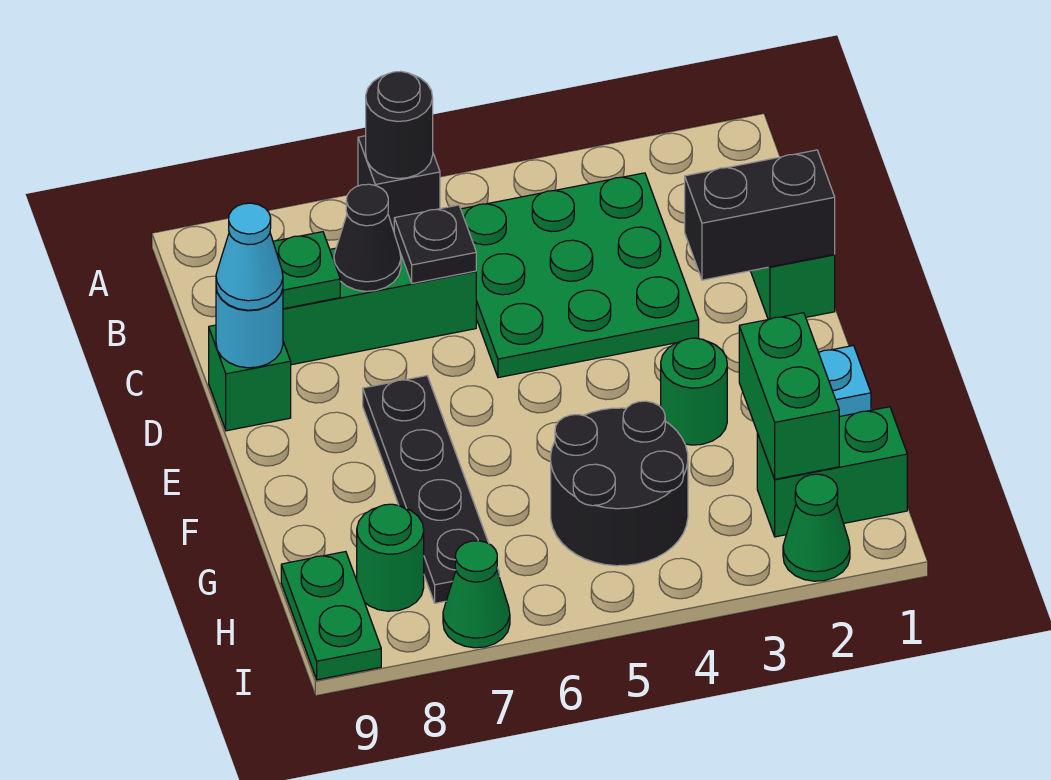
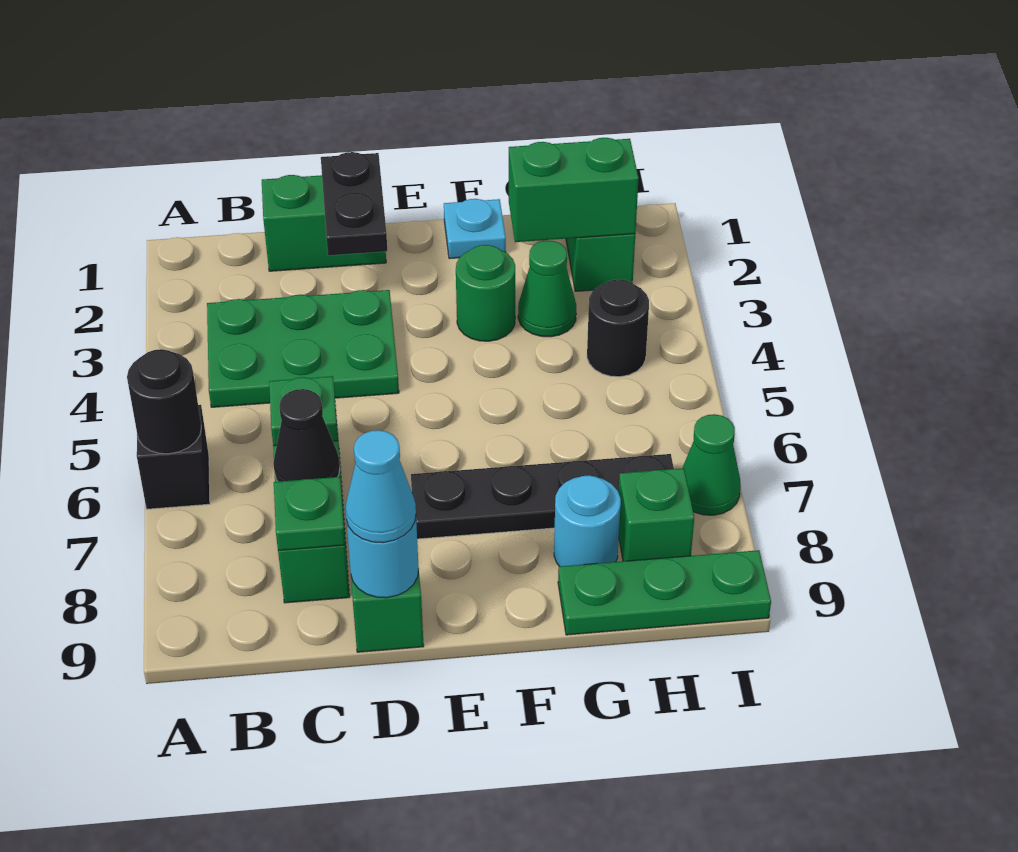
green plate B3:D5 level 1 -> green plate B3:D4 level 1
black plate C6 level 2 -> green plate C6 level 2
black brick D1:D2 level 2 -> black plate D1:D2 level 2
black round brick G4:H5 level 1 -> black round brick H4 level 1
none -> cyan round brick G8 level 1
green round brick H8 level 1 -> green brick H8 level 1
green plate H9:I9 level 1 -> green plate G9:I9 level 1
green cone I2 level 1 -> green cone G3 level 1

